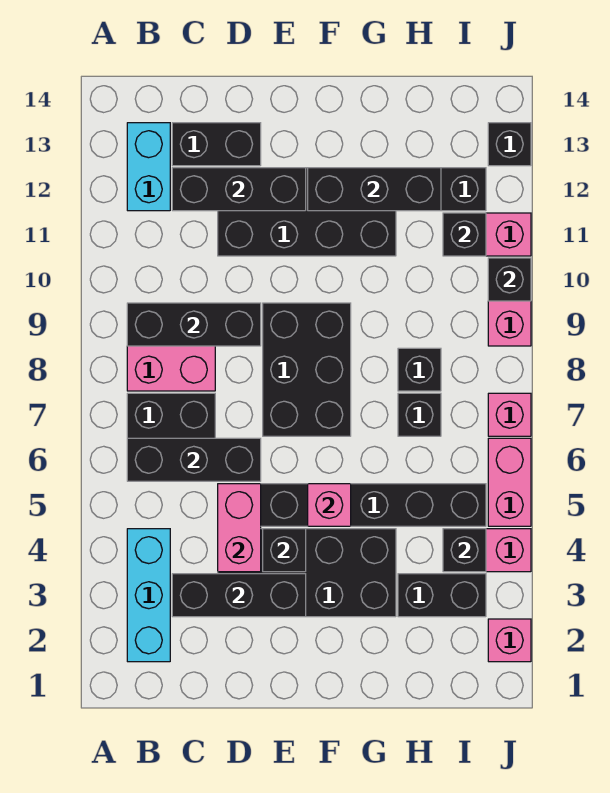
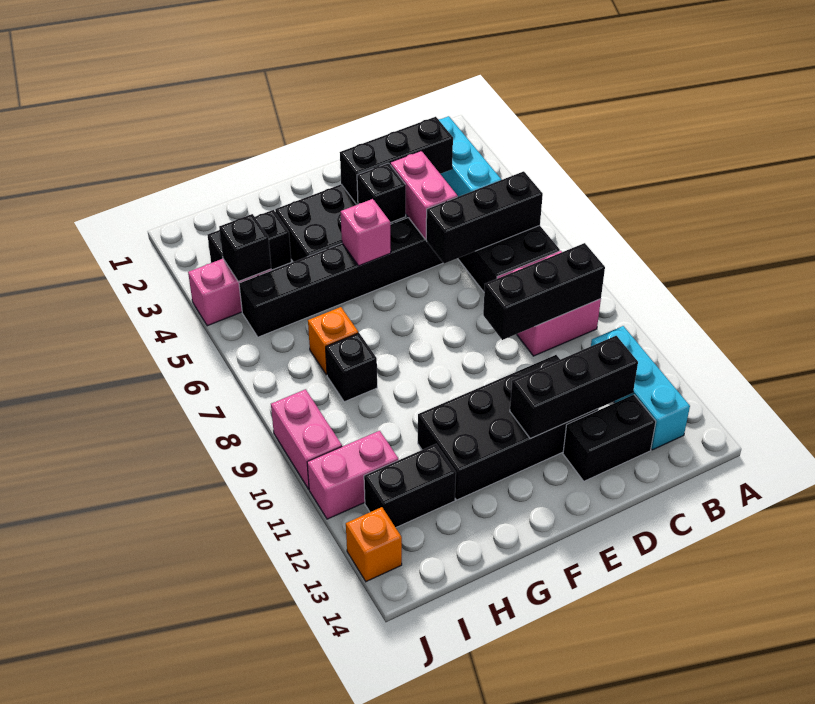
cyan brick B12:B13 level 1 -> cyan brick B11:B13 level 1
black brick E7:F9 level 1 -> none
black brick F12:H12 level 2 -> none
black brick H7 level 1 -> orange brick H7 level 1
black brick I11 level 2 -> none
pink brick J2 level 1 -> none
pink brick J5:J6 level 1 -> none
pink brick J7 level 1 -> none
black brick J10 level 2 -> none
black brick J13 level 1 -> orange brick J13 level 1

